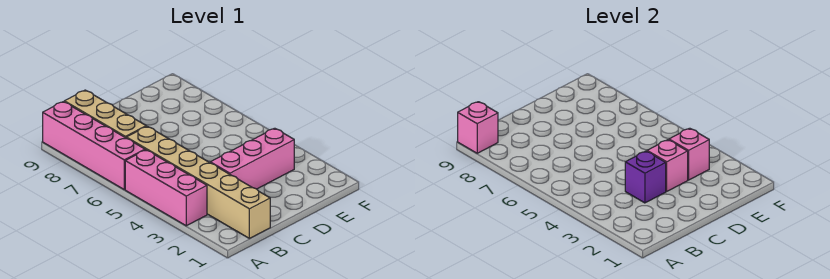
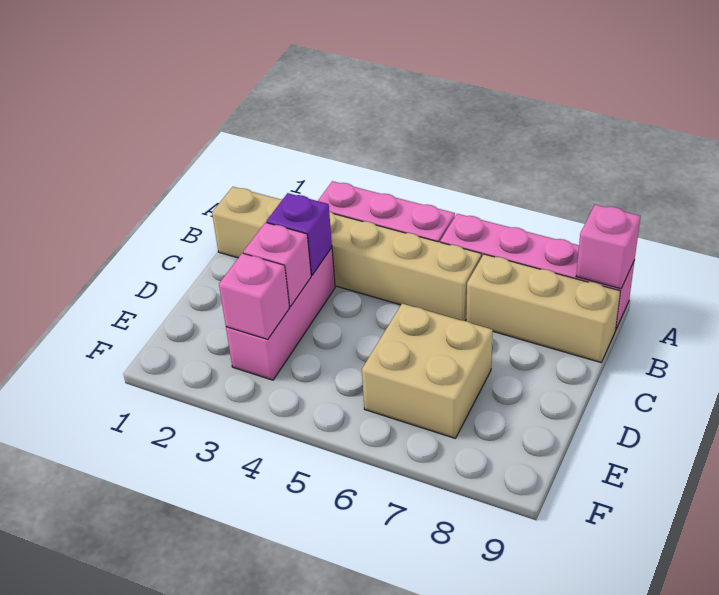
none -> tan brick D6:E7 level 1

